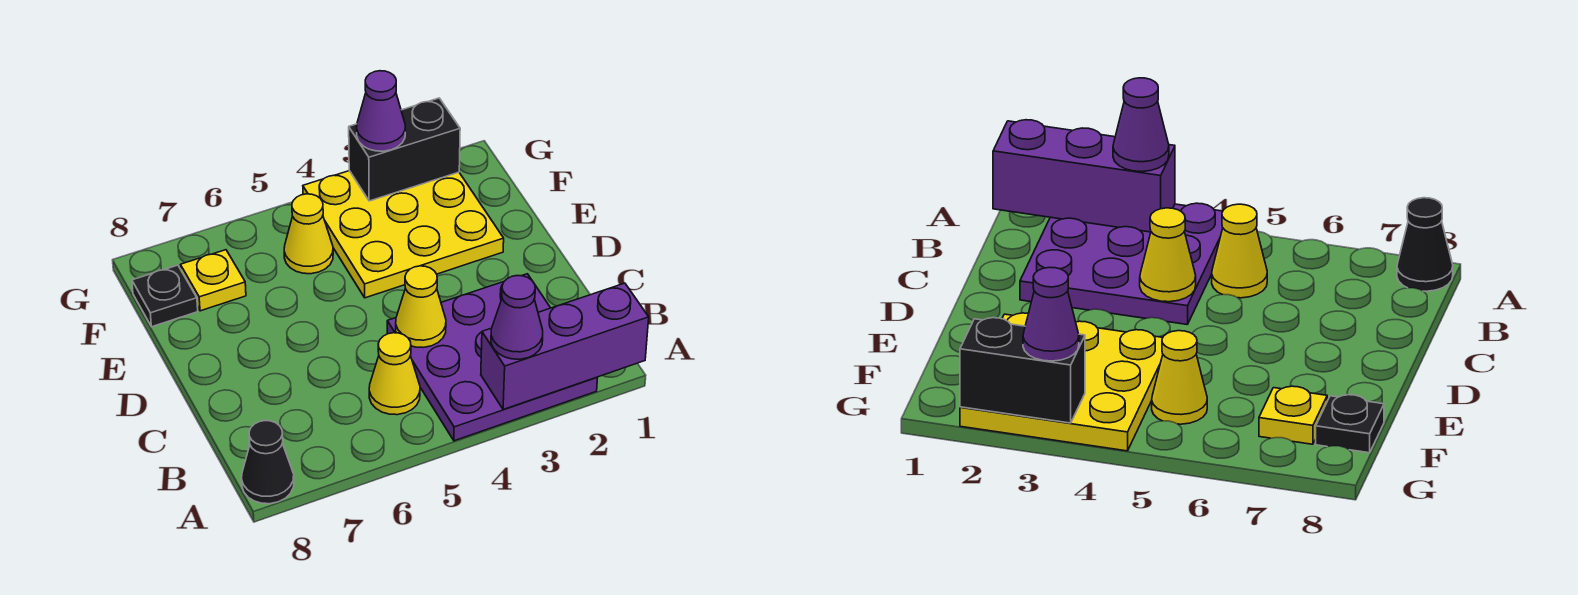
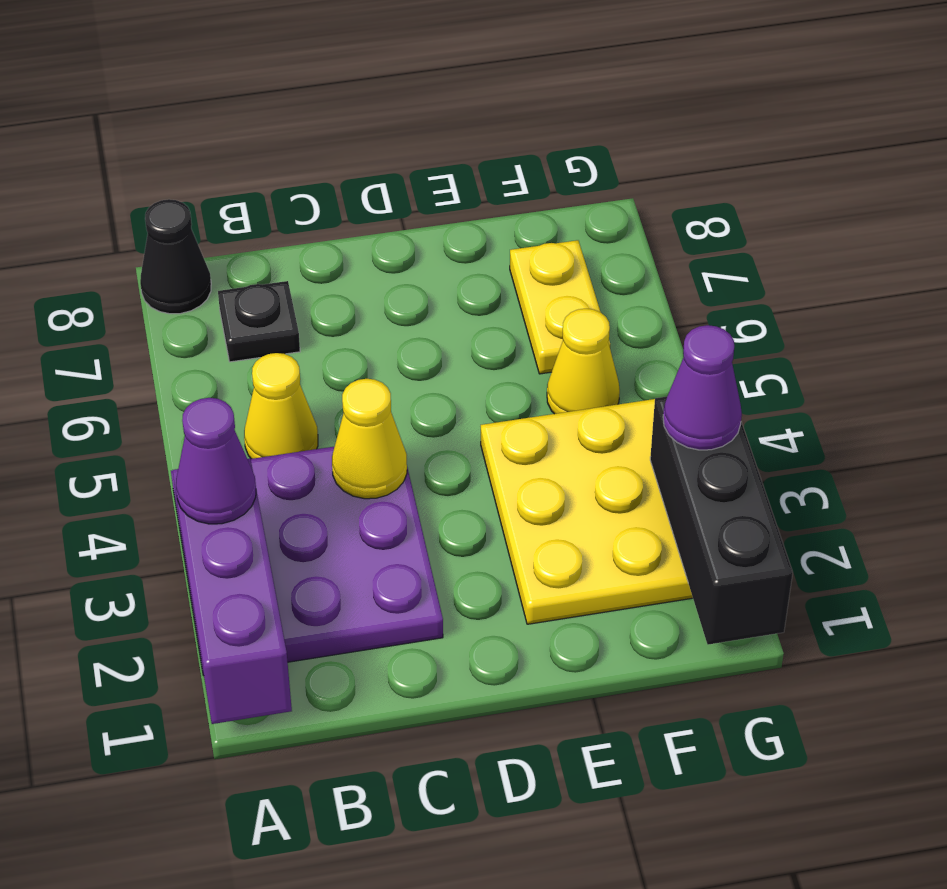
yellow plate F7 level 1 -> yellow plate F6:F7 level 1
black plate F8 level 1 -> black plate B7 level 1
black brick G2:G3 level 2 -> black brick G1:G3 level 2

